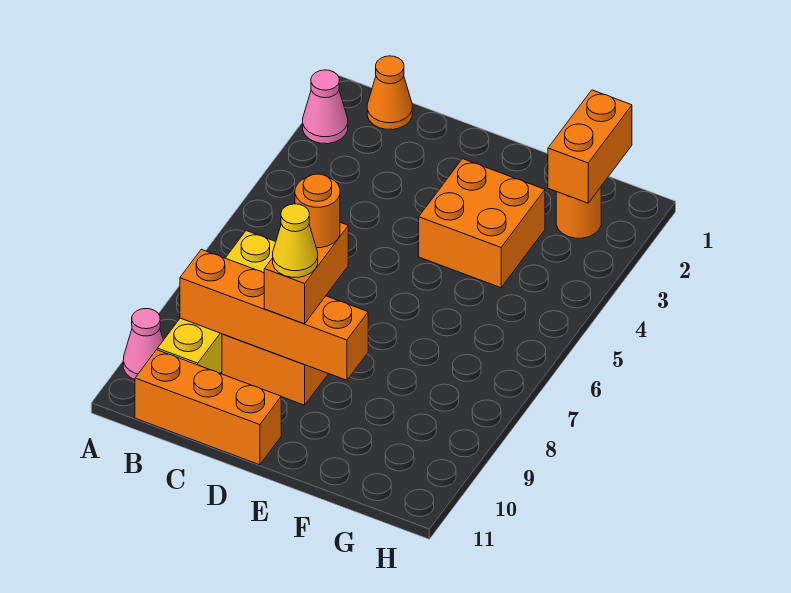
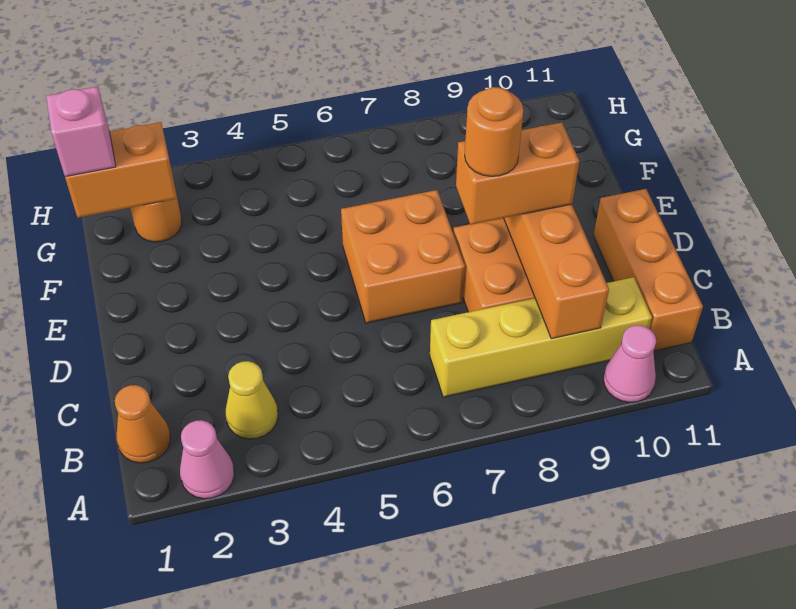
yellow cone D9 level 4 -> yellow cone B3 level 1
orange brick E3:F4 level 1 -> orange brick D6:E7 level 1
none -> pink brick G1 level 3

